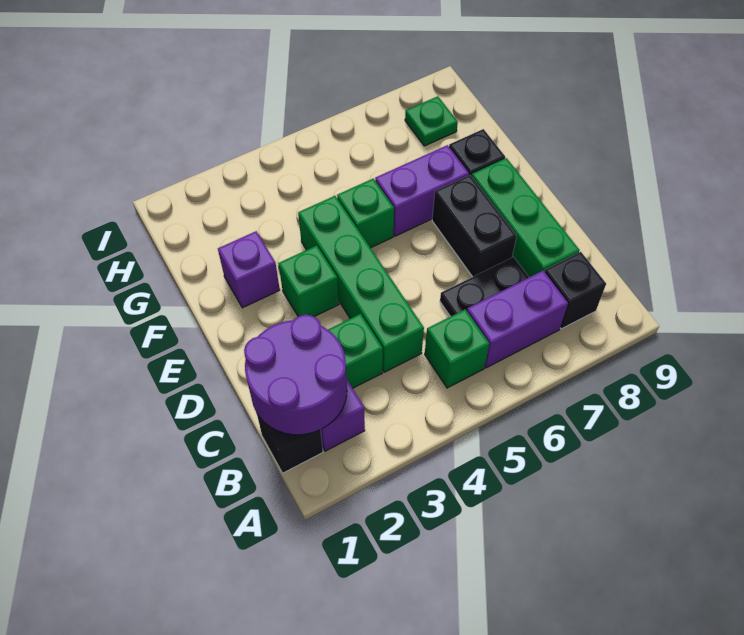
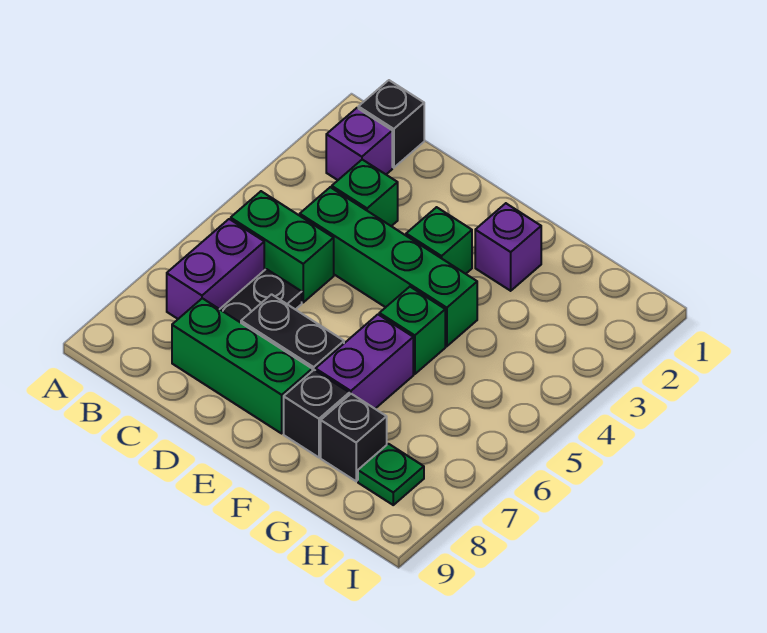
purple round brick B1:C2 level 2 -> none
green brick B5 level 1 -> green brick B5:C5 level 1
black brick B8 level 1 -> black brick G8 level 1

